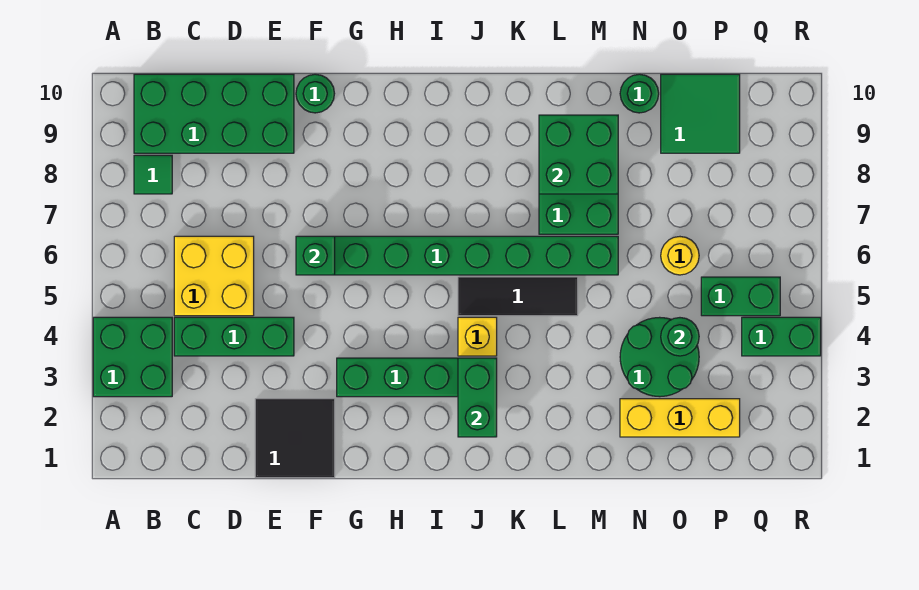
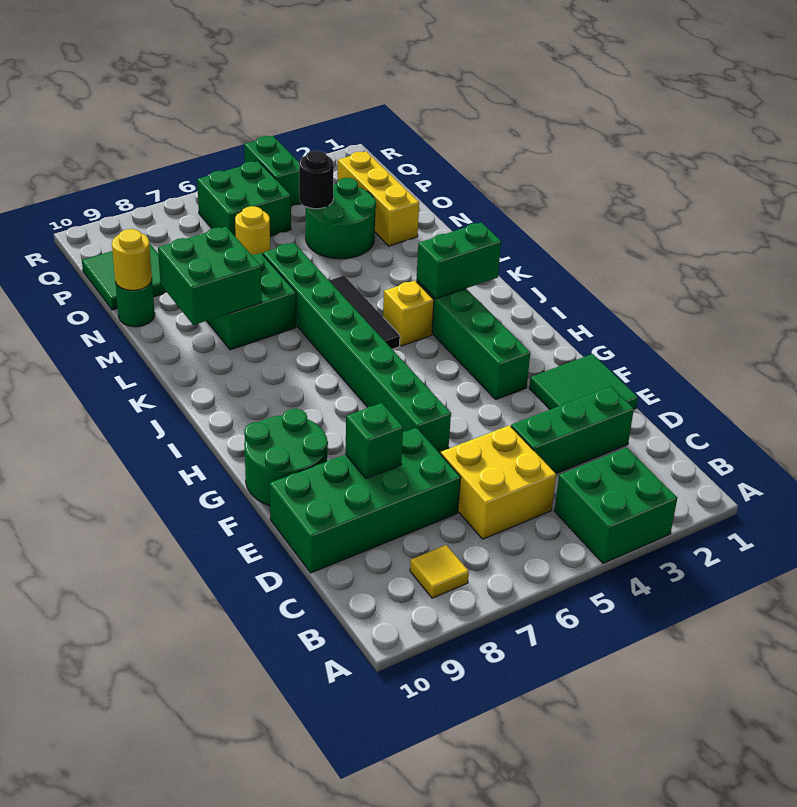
green tile B8 level 1 -> yellow tile B8 level 1
green brick B9:E10 level 1 -> green brick D7:E10 level 1
green brick C4:E4 level 1 -> green brick D2:D4 level 1
black tile E1:F2 level 1 -> green tile E1:F2 level 1
green brick F6 level 2 -> green brick E8 level 2
green round brick F10 level 1 -> green round brick F9:G10 level 1
none -> yellow round brick N10 level 2
green round brick O4 level 2 -> black round brick O4 level 2
green brick P5:Q5 level 1 -> green brick P5:Q6 level 1

